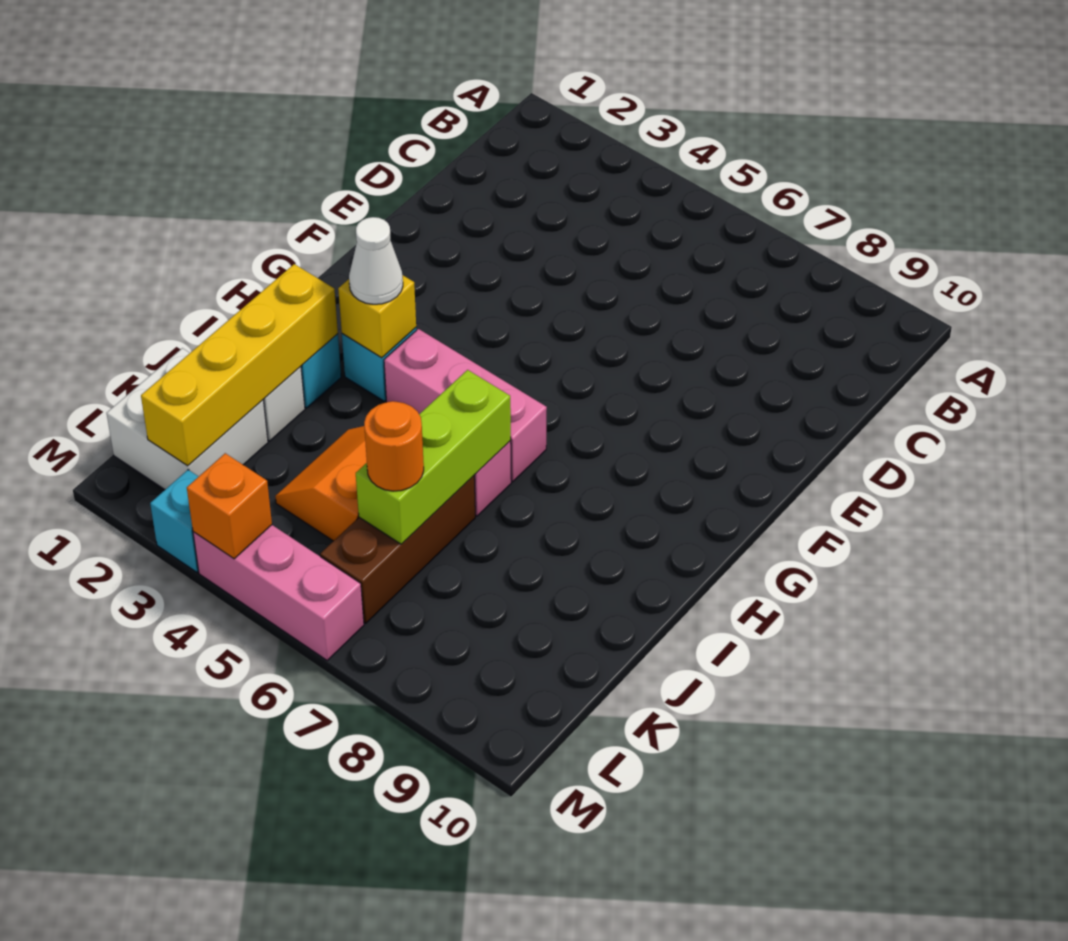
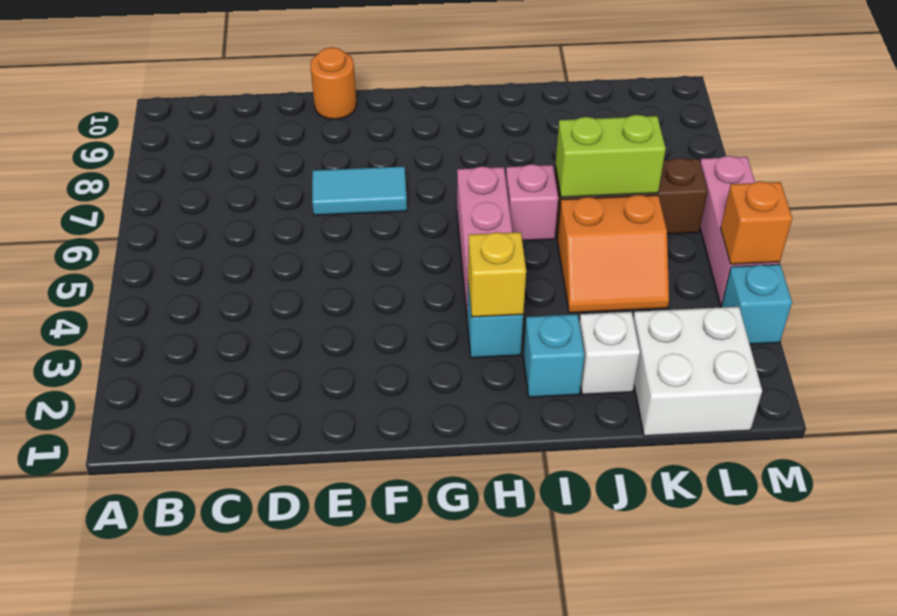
none -> cyan tile E7:F7 level 1
white cone H3 level 3 -> none
yellow brick I2:L2 level 2 -> none
lime brick I6:K6 level 2 -> lime brick J6:K6 level 2
orange round brick K6 level 3 -> orange round brick E10 level 1

